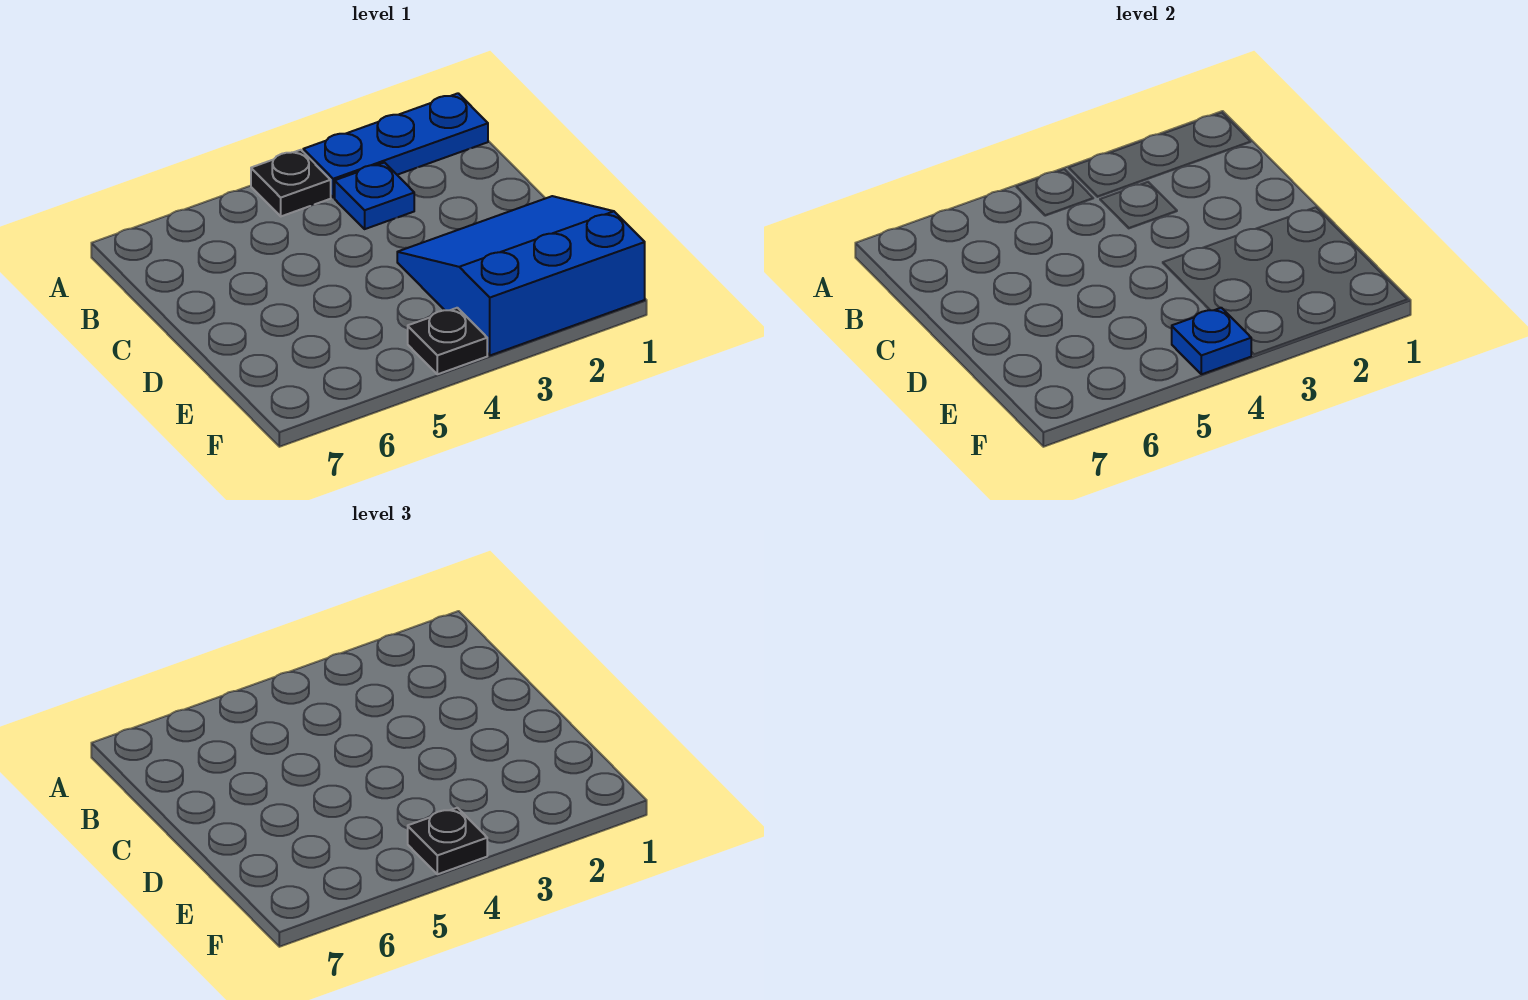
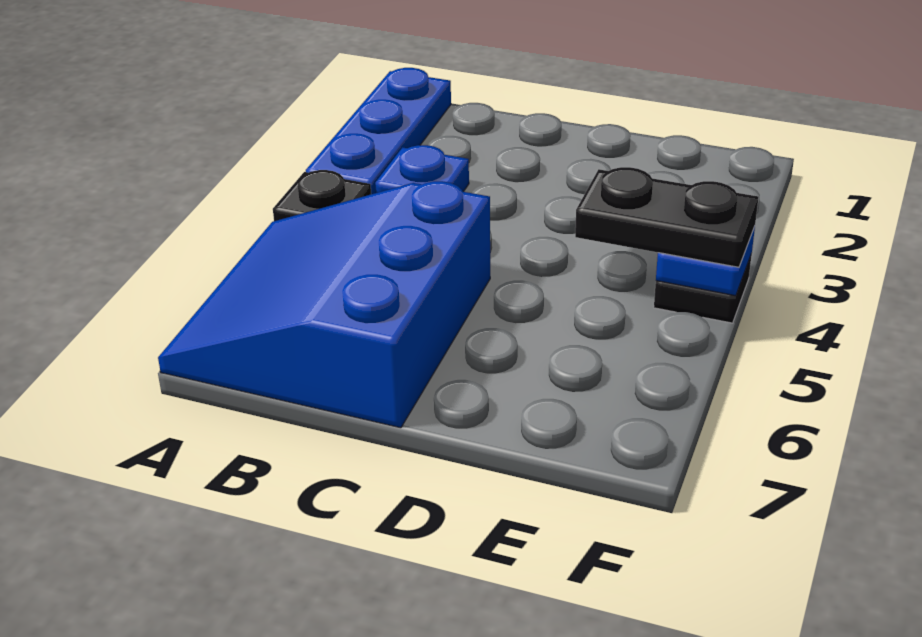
blue slope D1:F3 level 1 top F -> blue slope A5:C7 level 1 top C
black plate F4 level 3 -> black plate E4:F4 level 3

